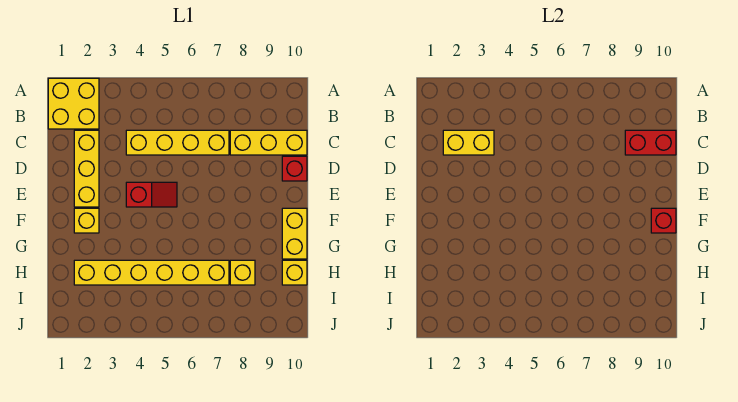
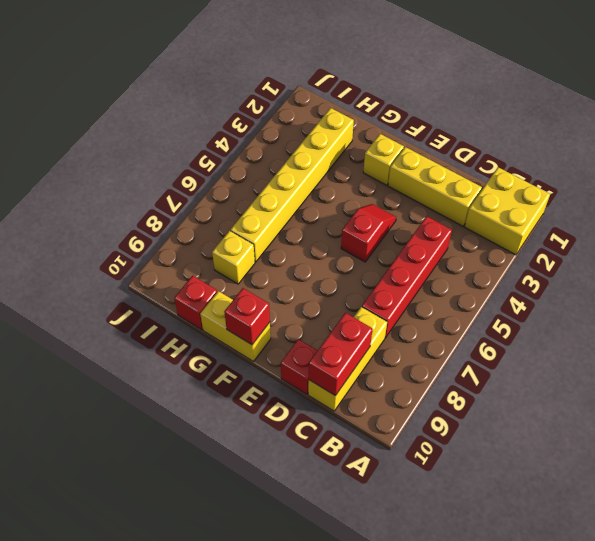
yellow brick C2:C3 level 2 -> none
yellow brick C4:C7 level 1 -> red brick C4:C7 level 1
red slope E4:E5 level 1 top 4 -> red slope E4:E5 level 1 top 5
yellow brick H10 level 1 -> red brick H10 level 1

